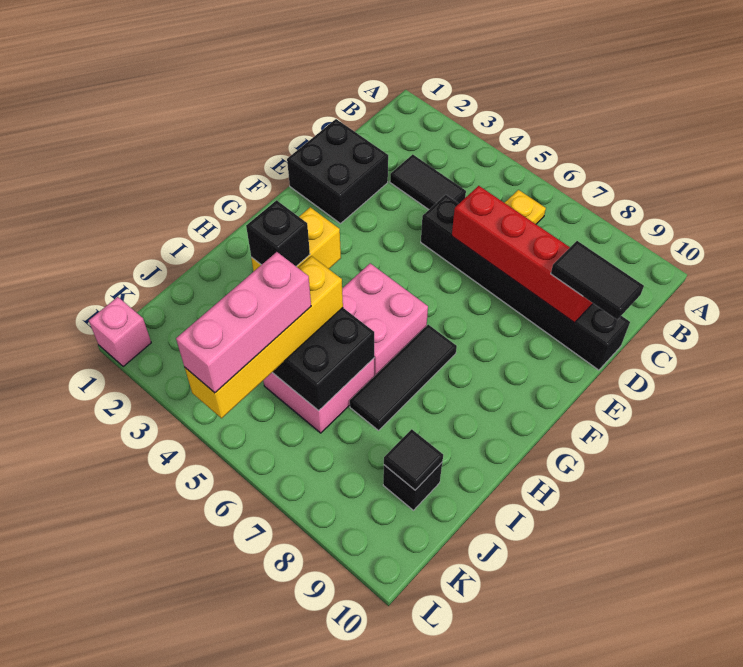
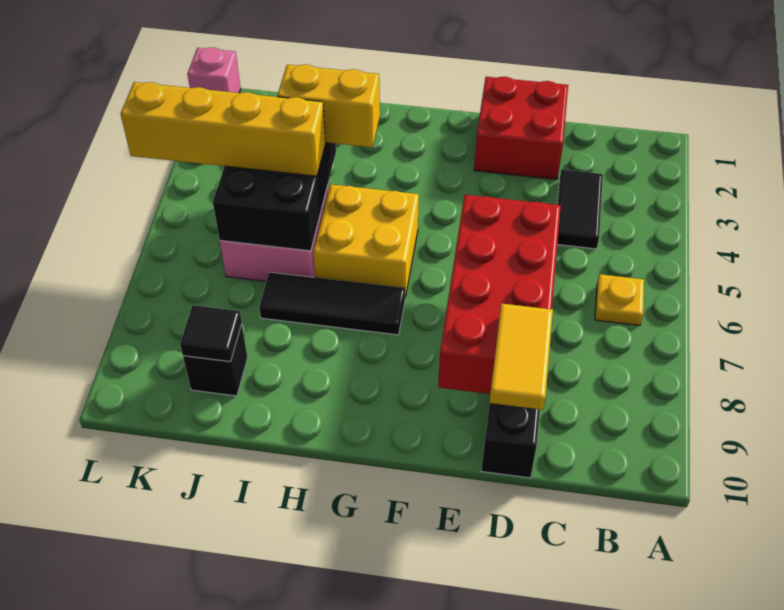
black brick D1:E2 level 1 -> red brick D1:E2 level 1
red brick D6:D9 level 2 -> red brick D6:E9 level 2
black tile D9:D10 level 3 -> yellow tile D9:D10 level 3
pink brick G5:H6 level 1 -> yellow brick G5:H6 level 1
black brick I4 level 4 -> none
pink brick J5:L5 level 4 -> none

